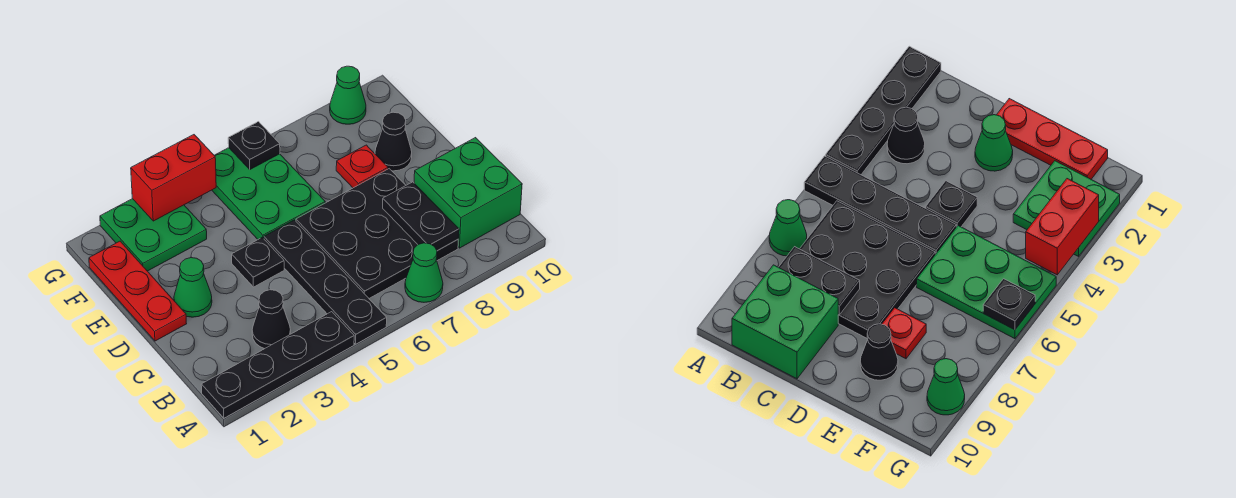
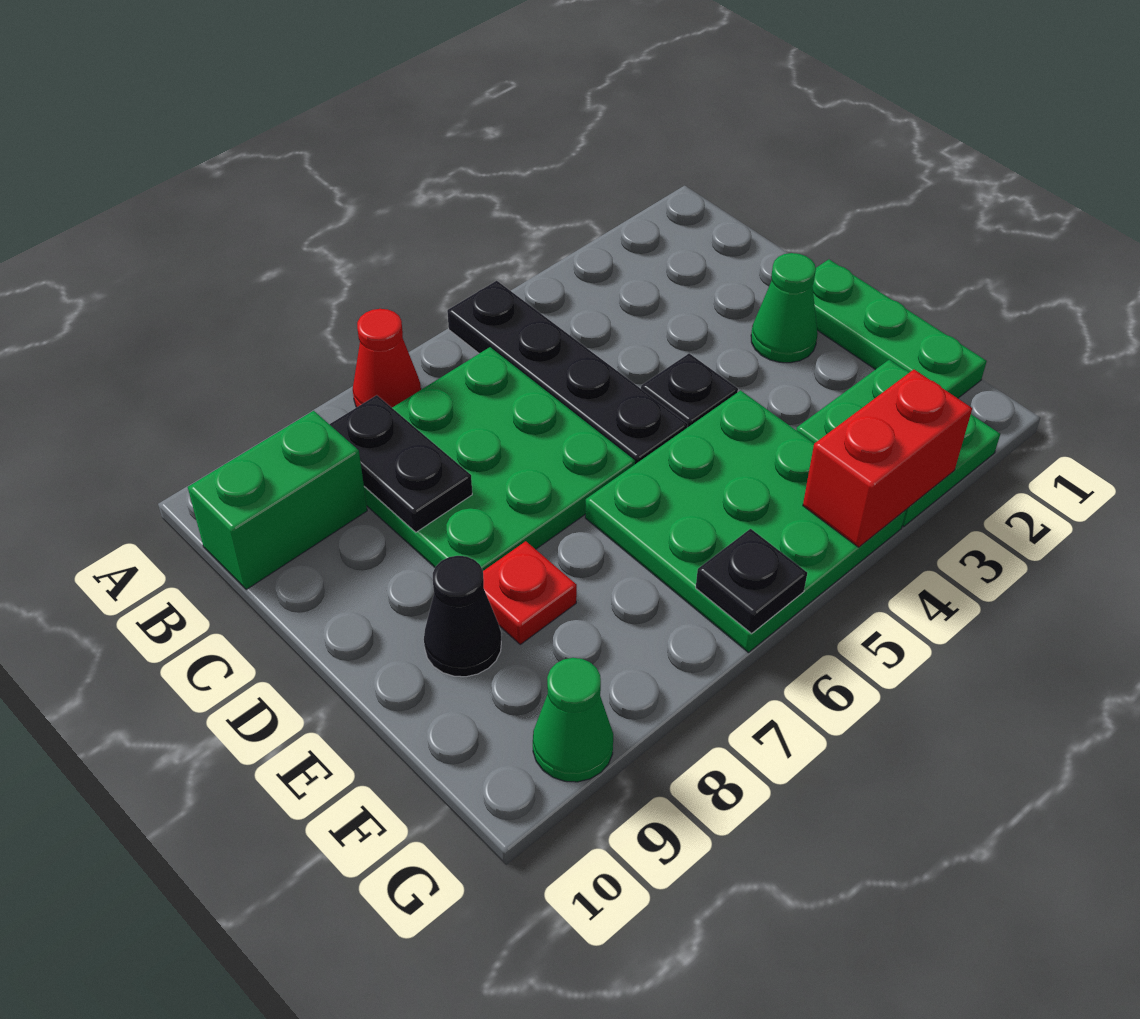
black plate A1:A4 level 1 -> none
green cone A7 level 1 -> red cone A7 level 1
black cone B3 level 1 -> none
black plate B6:D8 level 1 -> green plate B6:D8 level 1
green brick B9:C10 level 1 -> green brick B9:B10 level 1
red plate D1:F1 level 1 -> green plate D1:F1 level 1
green plate E5:G6 level 1 -> green plate E4:G6 level 1

